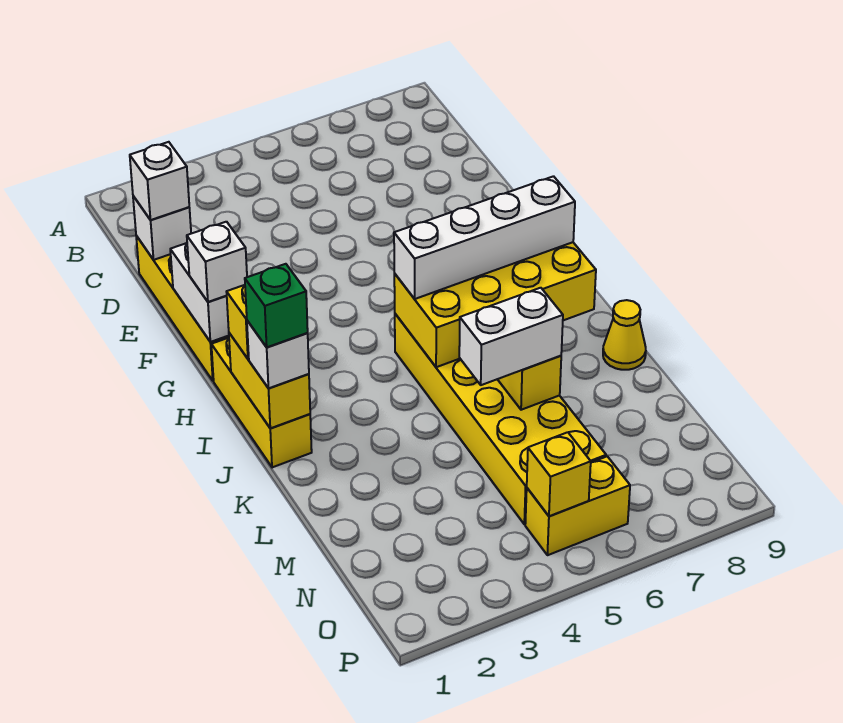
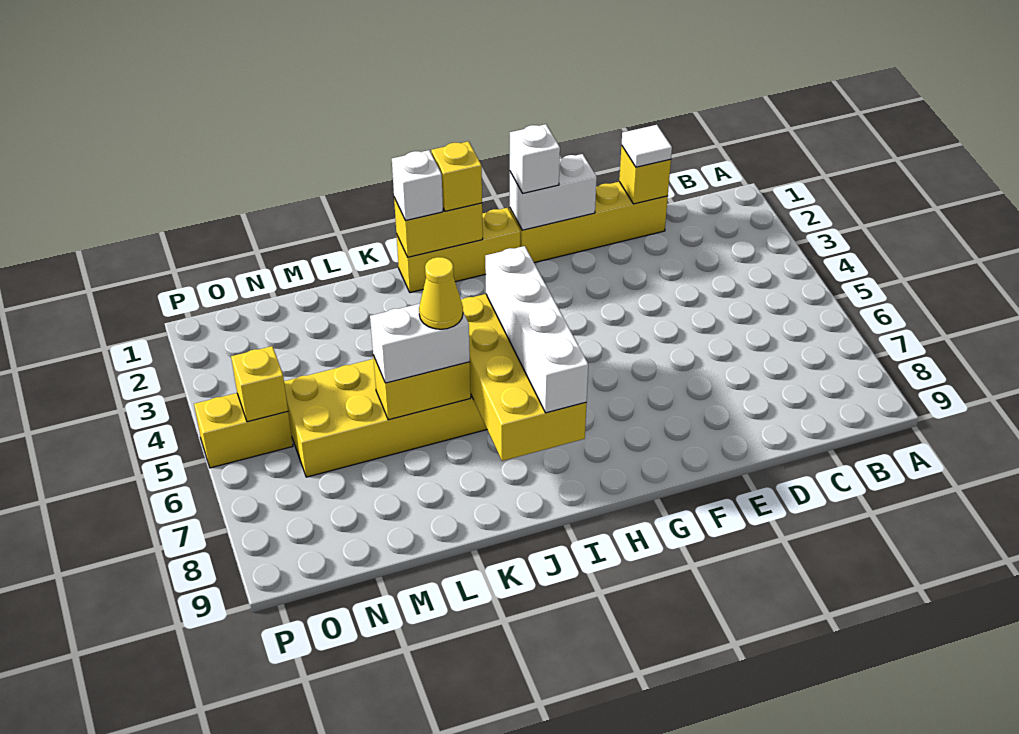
white brick D1 level 2 -> yellow brick D1 level 2
white brick D1 level 3 -> white tile D1 level 3
green brick J1 level 4 -> none
yellow cone K9 level 1 -> yellow cone K6 level 4
white brick L5:L6 level 3 -> white brick K6:L6 level 3
yellow brick O5:O6 level 1 -> yellow brick O5:P5 level 1

